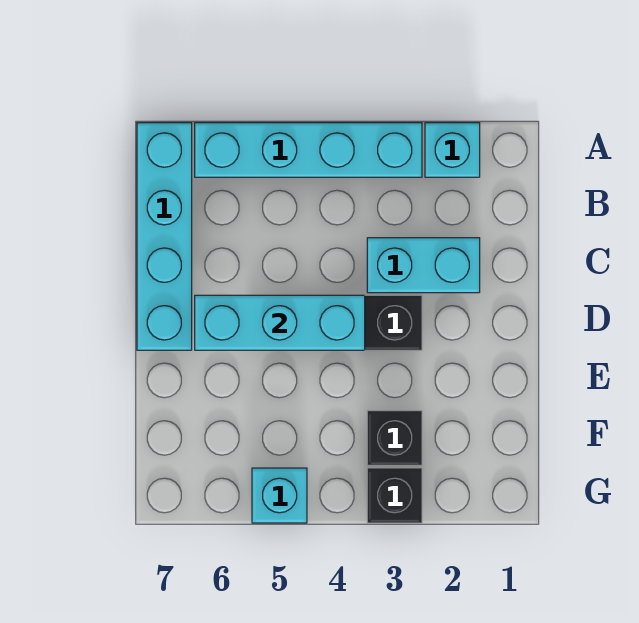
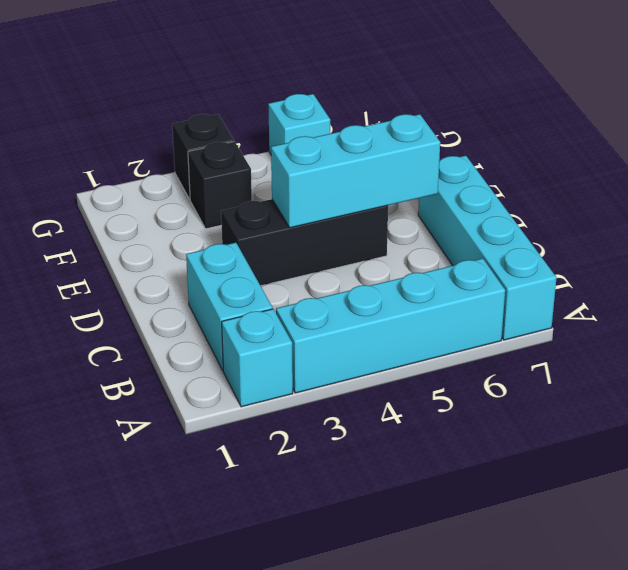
cyan brick C2:C3 level 1 -> cyan brick B2:C2 level 1

